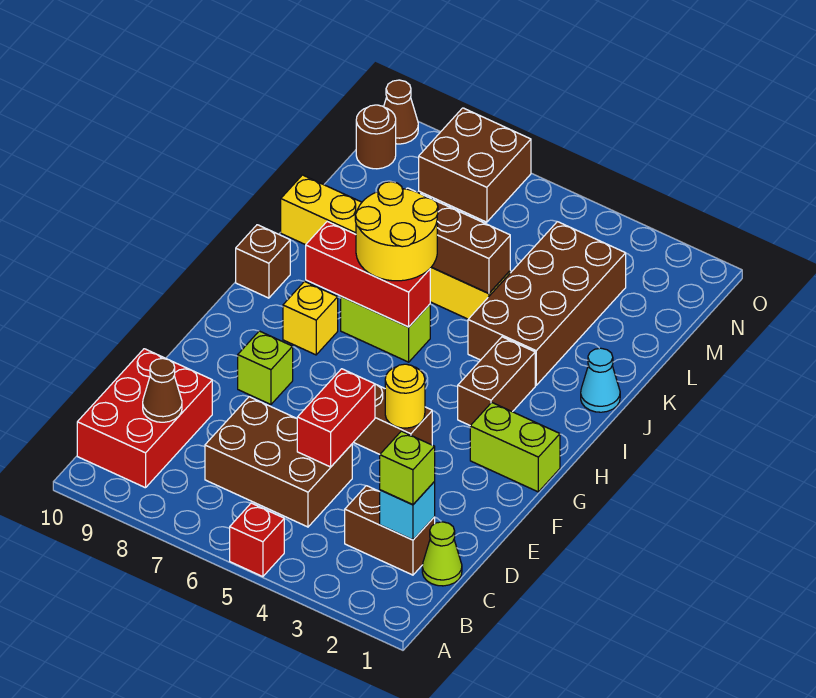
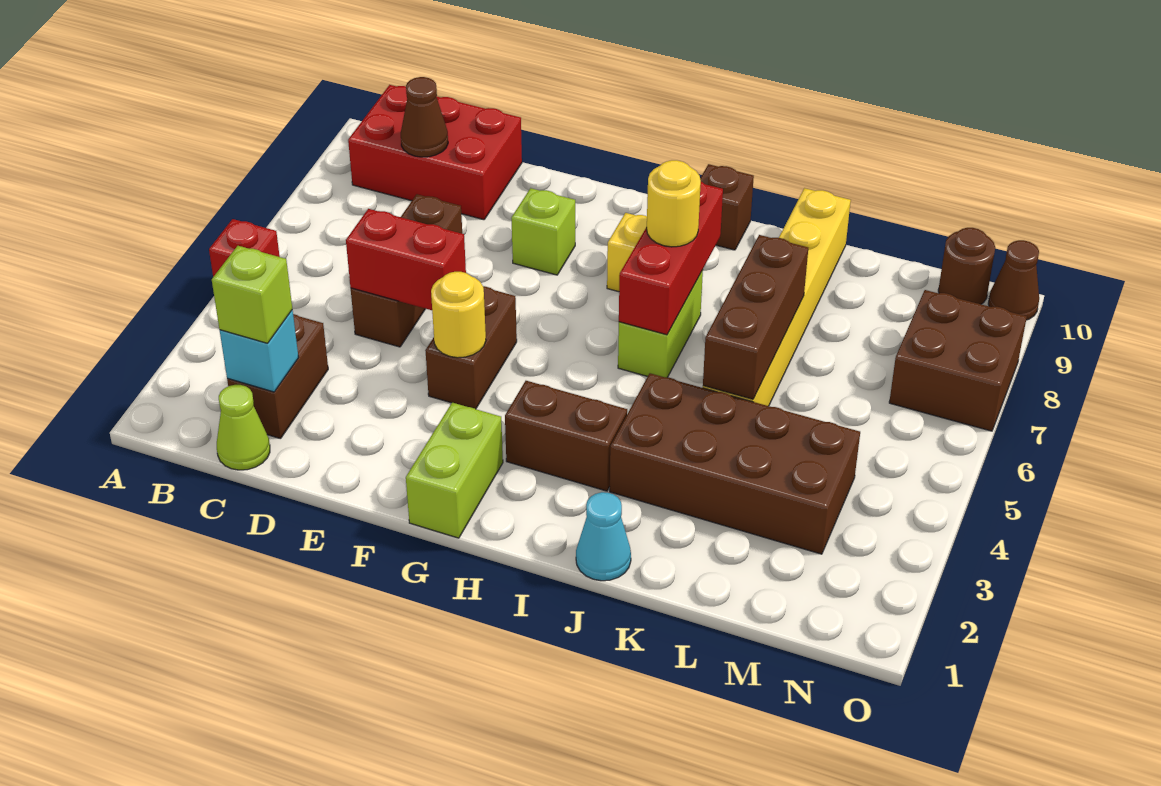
brown brick C5:D7 level 1 -> brown brick D5:D7 level 1
yellow round brick I6:J7 level 3 -> yellow round brick I7 level 3

